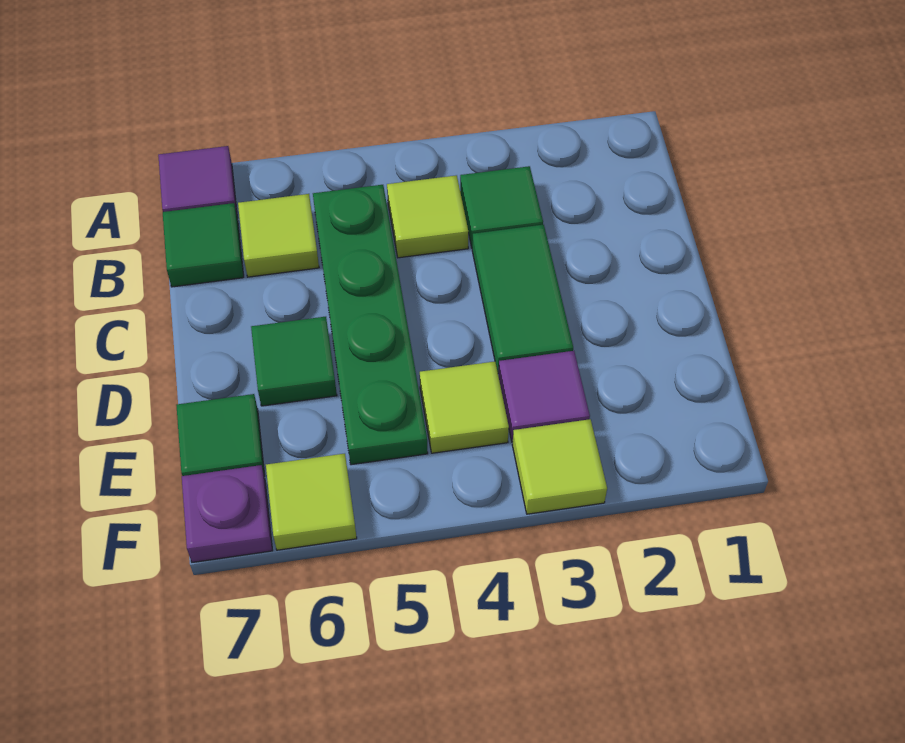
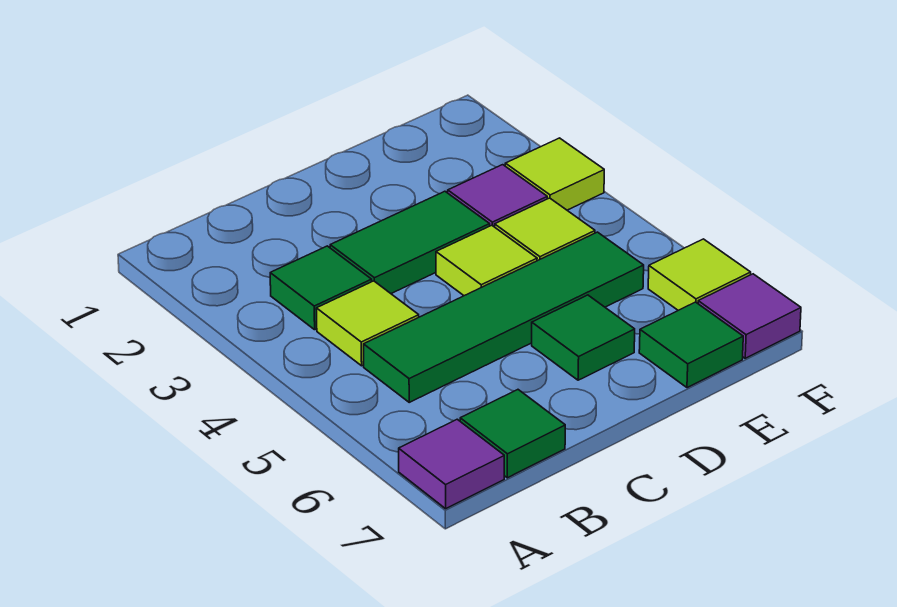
green plate B5:E5 level 1 -> green tile B5:E5 level 1
lime tile B6 level 1 -> lime tile D4 level 1
purple plate F7 level 1 -> purple tile F7 level 1

